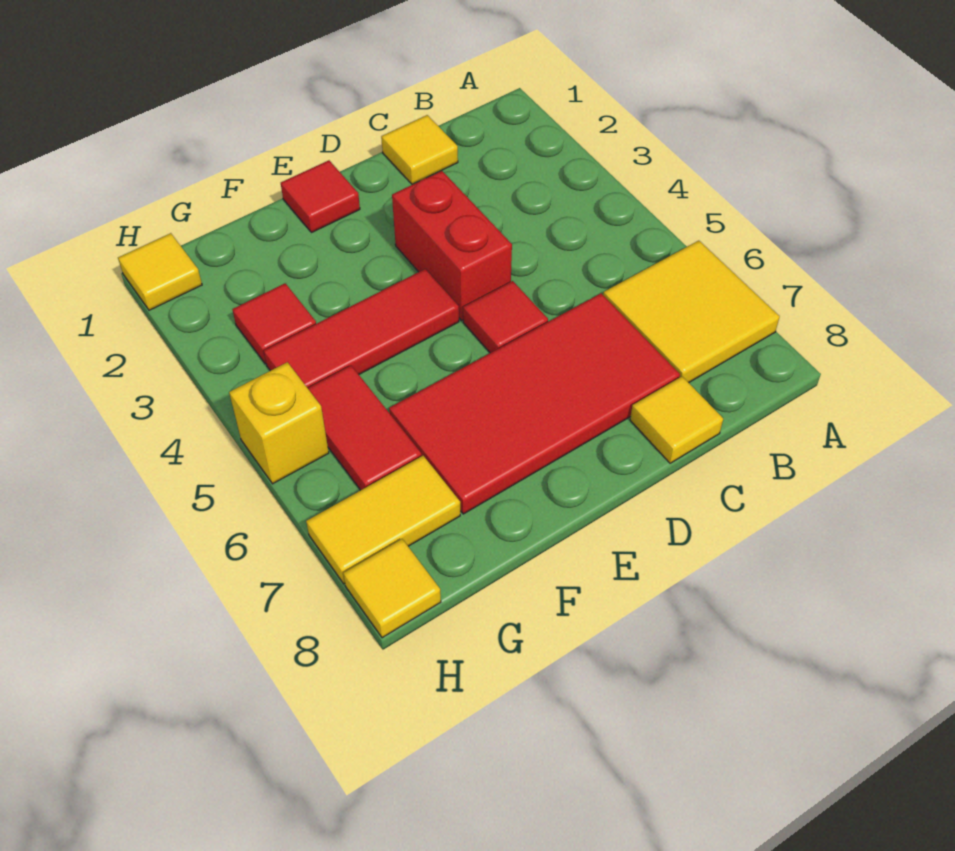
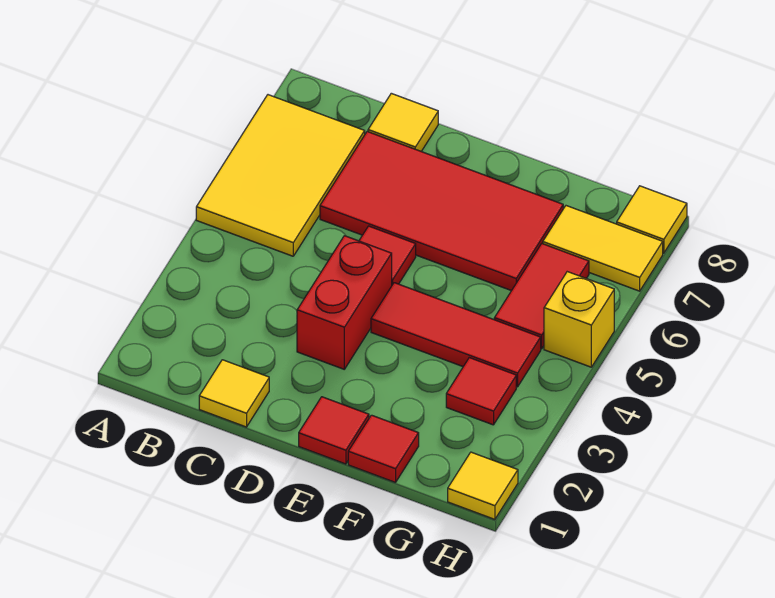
yellow tile A6:B7 level 1 -> yellow tile A5:B7 level 1
none -> red tile F1 level 1

